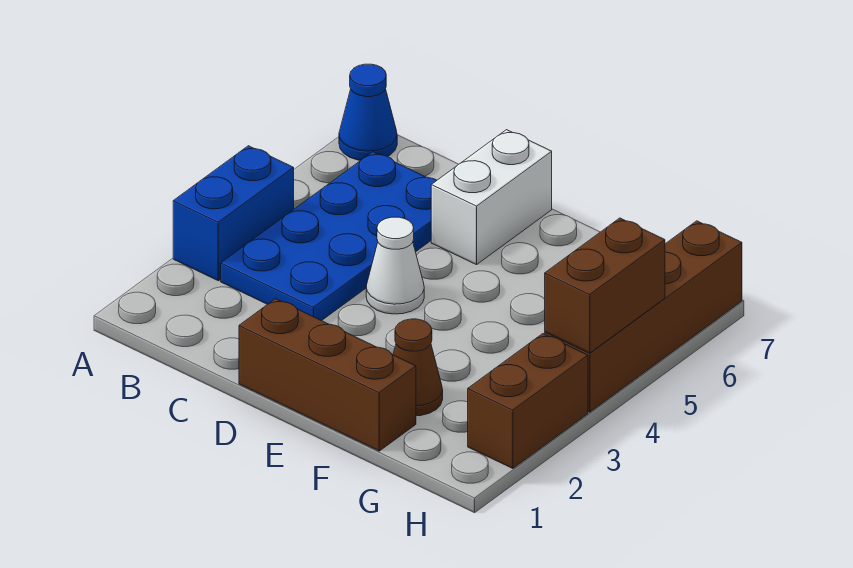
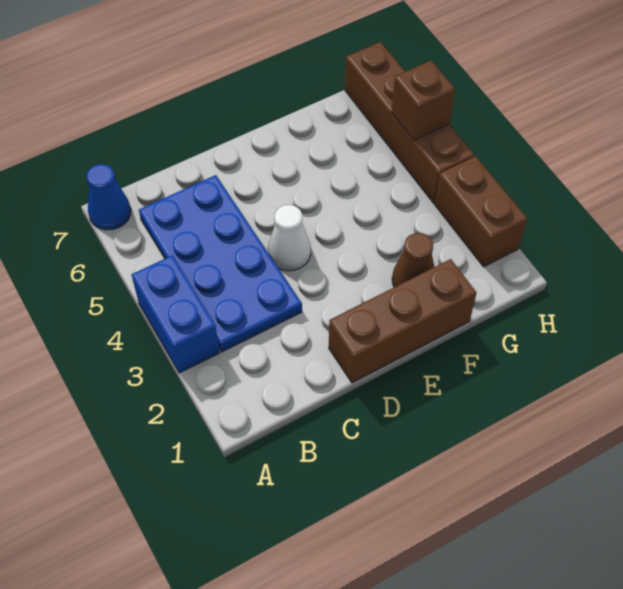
white brick D6:D7 level 1 -> none
brown brick H4:H5 level 2 -> brown brick H5 level 2

